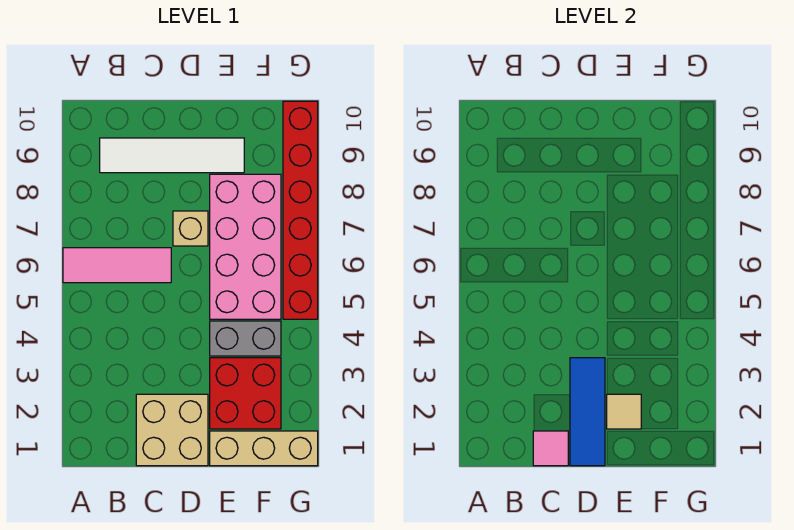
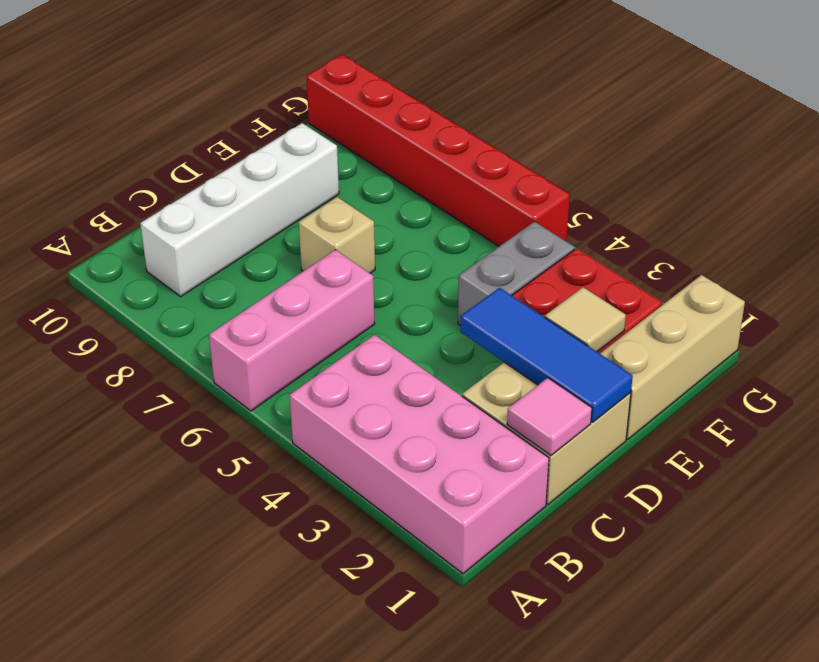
pink tile A6:C6 level 1 -> pink brick A6:C6 level 1
white tile B9:E9 level 1 -> white brick B9:E9 level 1
pink brick E5:F8 level 1 -> pink brick A1:B4 level 1

